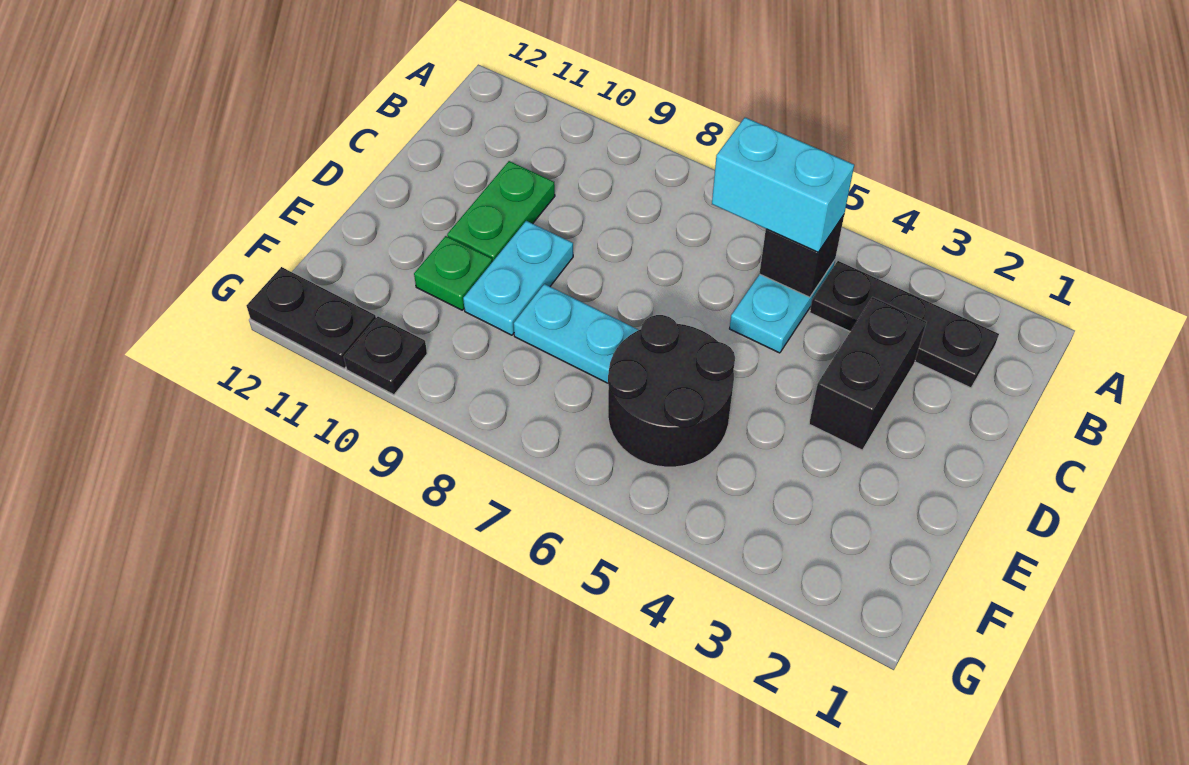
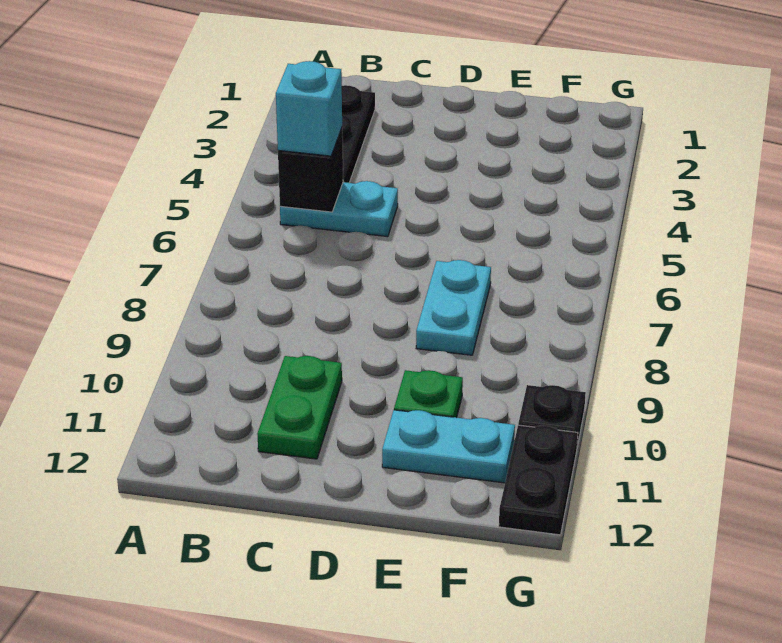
cyan brick B5:B6 level 3 -> cyan brick B5 level 3
black brick C3:D3 level 1 -> none
green plate C10:D10 level 1 -> green plate C10:C11 level 1
cyan plate D9:E9 level 1 -> cyan plate E11:F11 level 1
black round brick E5:F6 level 1 -> none

